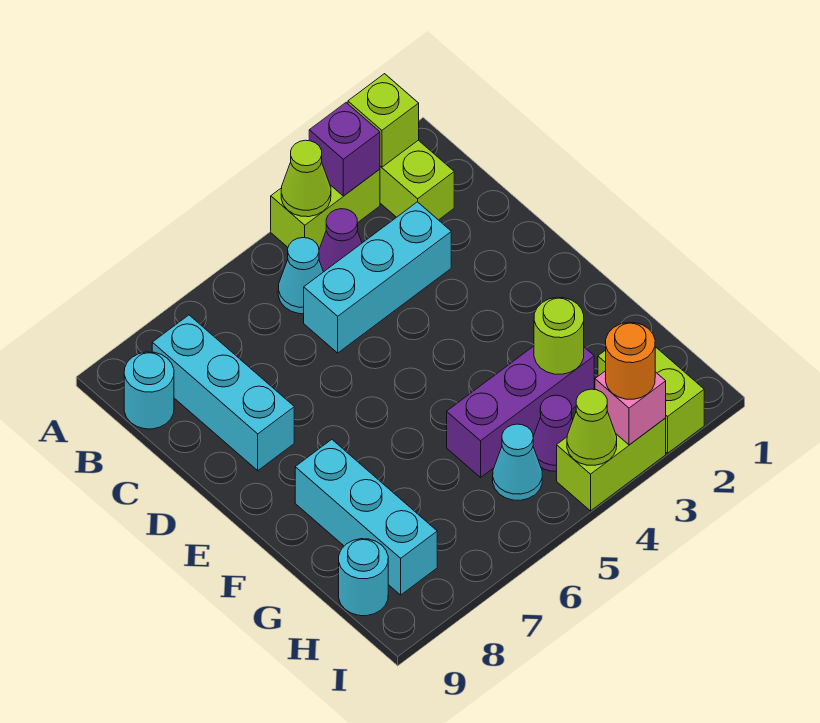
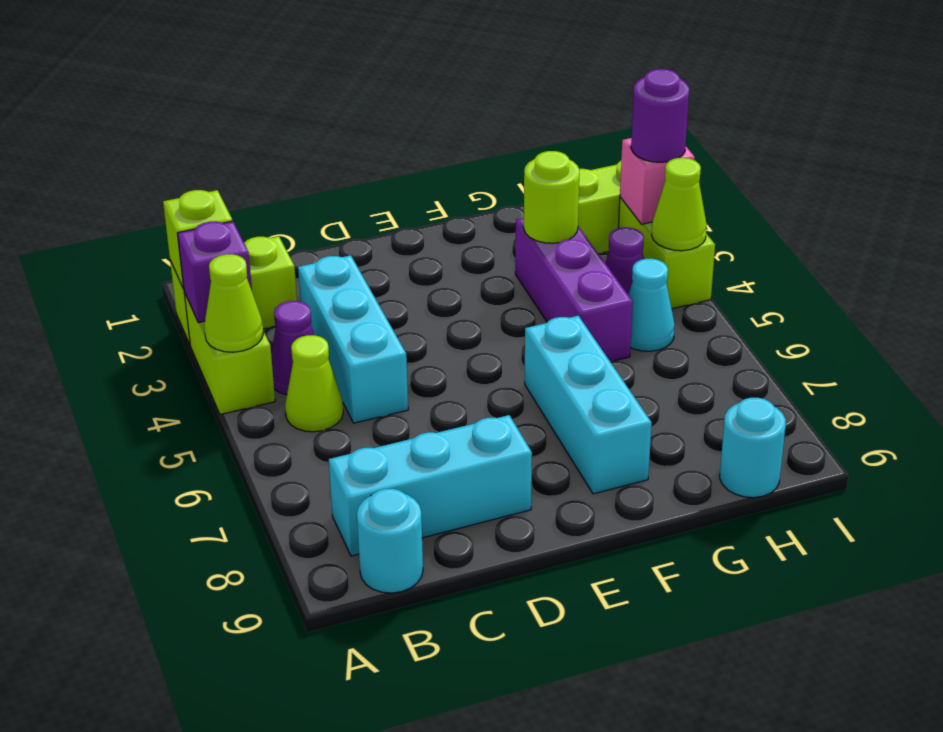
cyan cone B5 level 1 -> lime cone B5 level 1
cyan brick F8:H8 level 1 -> cyan brick F6:F8 level 1
orange round brick I3 level 3 -> purple round brick I3 level 3

